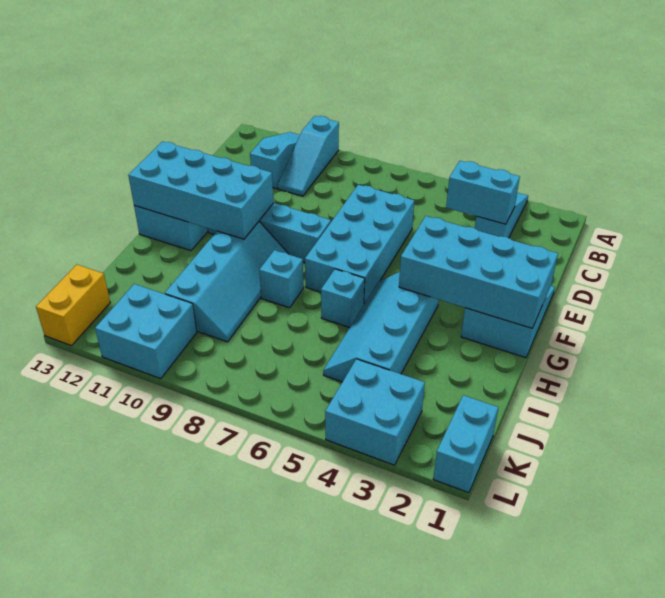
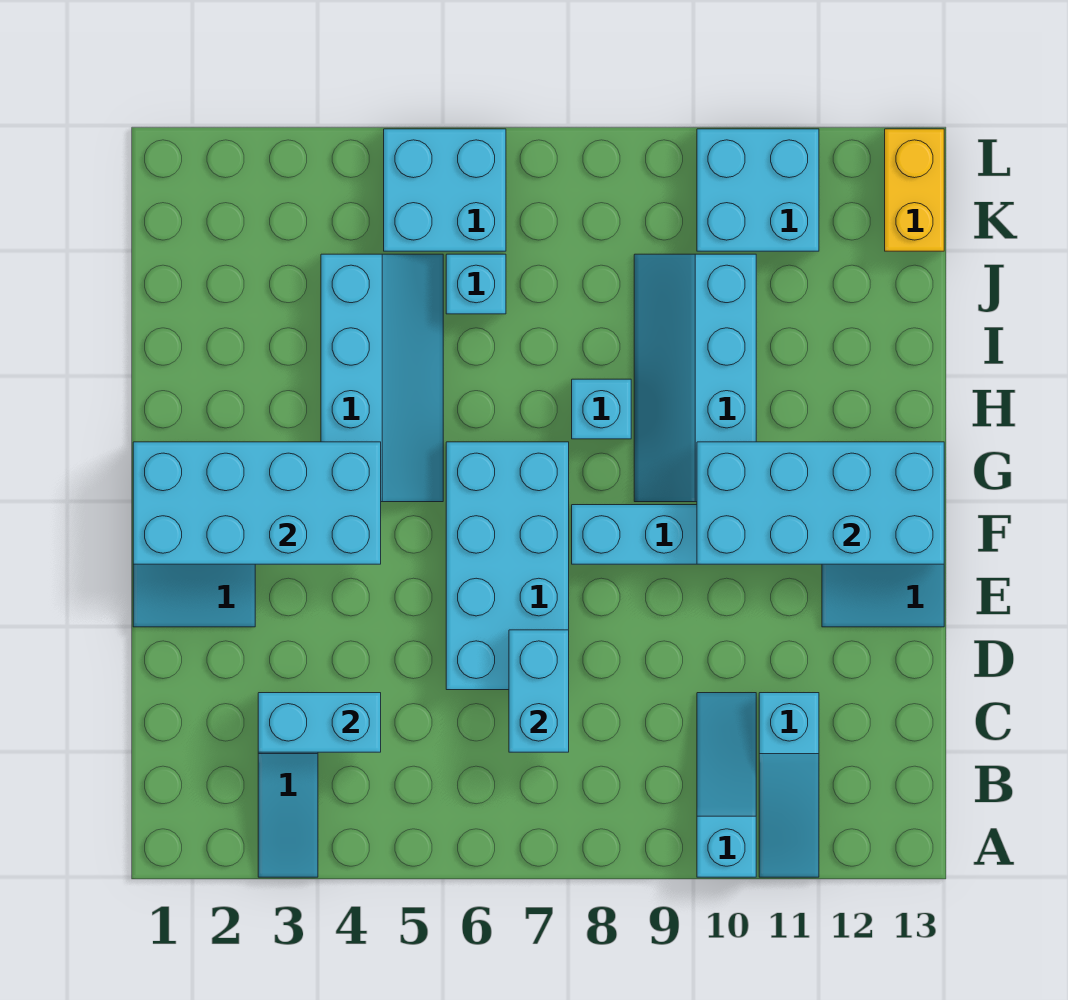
cyan brick H6 level 1 -> cyan brick J6 level 1
cyan brick K1:L1 level 1 -> cyan brick C7:D7 level 2
cyan brick K3:L4 level 1 -> cyan brick K5:L6 level 1

